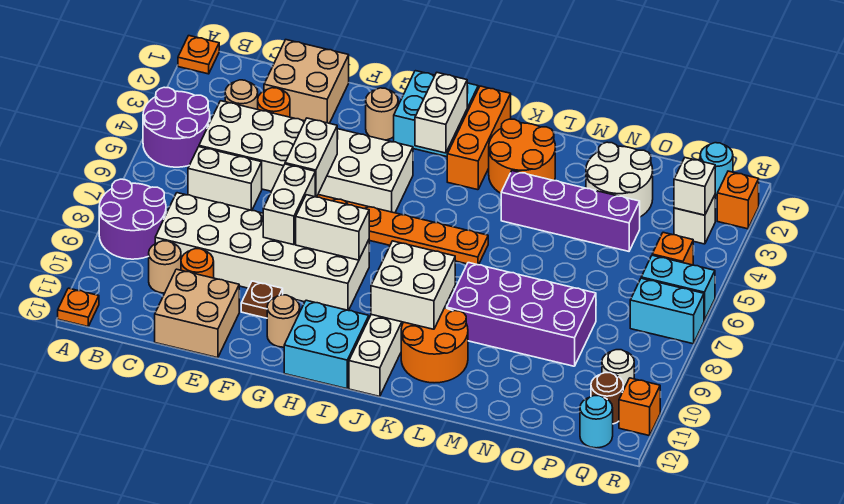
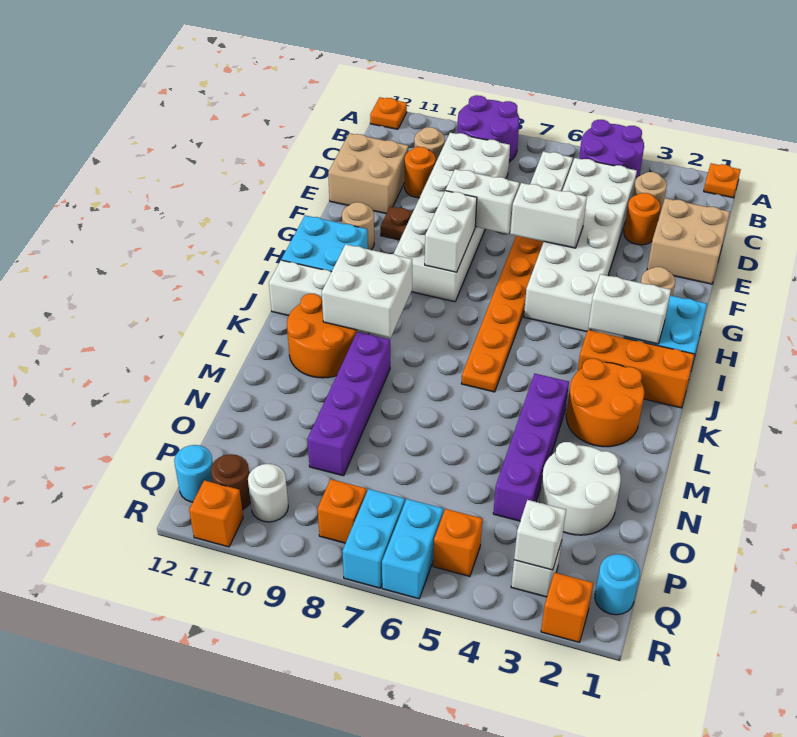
purple brick L8:O9 level 1 -> purple brick L9:O9 level 1
none -> orange brick Q8 level 1

